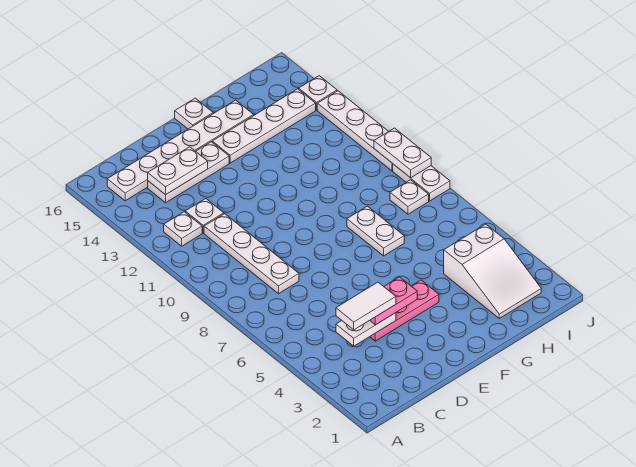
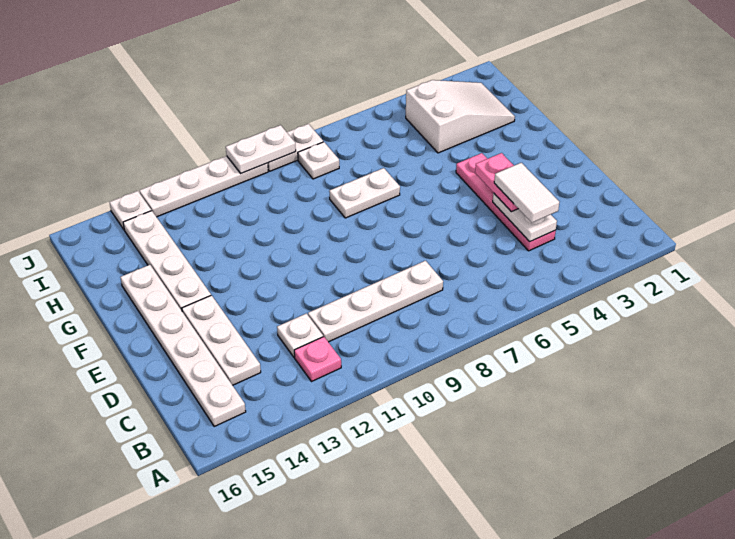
white plate B12 level 1 -> pink plate B12 level 1
white plate C14:D14 level 2 -> none
pink plate D4:F4 level 1 -> pink plate C4:F4 level 1
white plate F16 level 1 -> none

